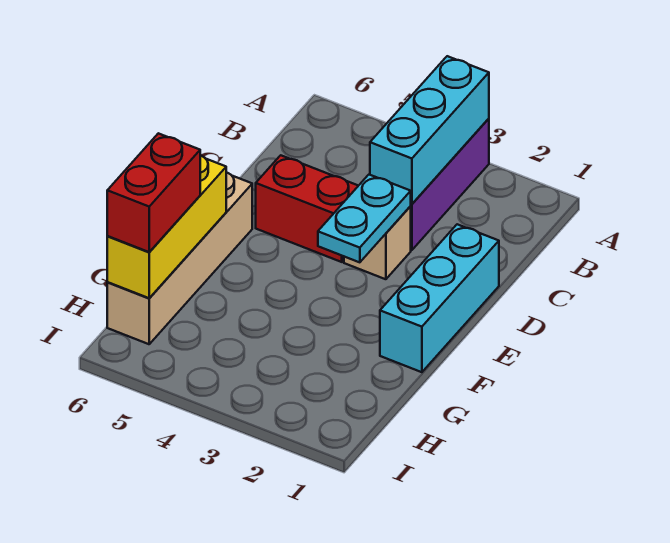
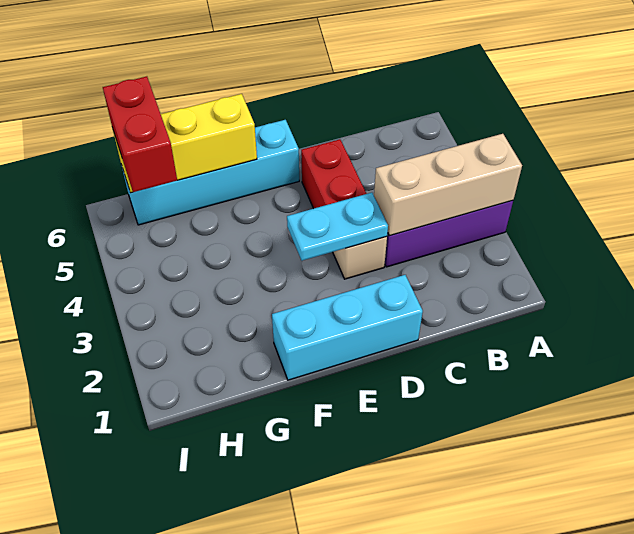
cyan brick A3:C3 level 2 -> tan brick A3:C3 level 2
tan brick E6:H6 level 1 -> cyan brick E6:H6 level 1
red brick G6:H6 level 3 -> red brick H5:H6 level 3

